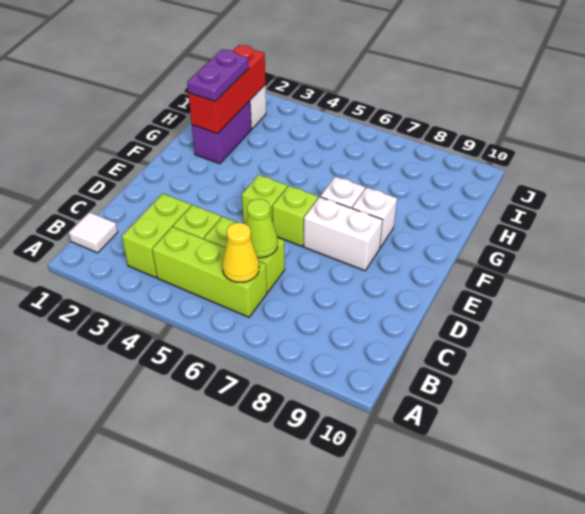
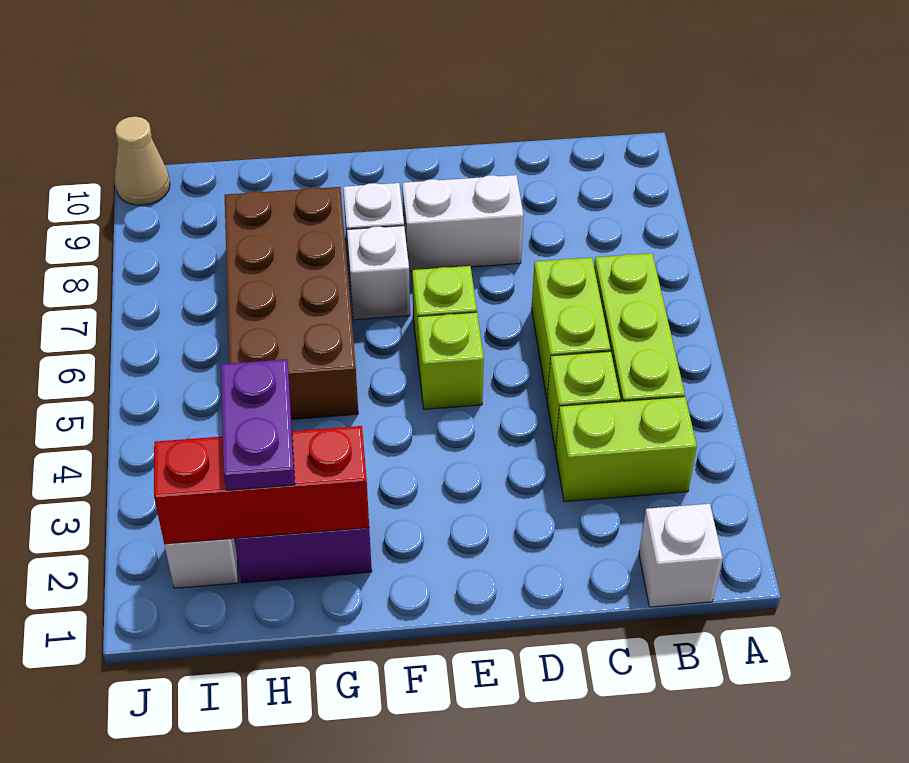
white tile B1 level 1 -> white brick B1 level 1
yellow cone B6 level 2 -> none
lime cone C6 level 2 -> none
white brick E7:E8 level 1 -> white brick D8:E8 level 1
purple plate G2:H2 level 3 -> purple plate H2:H3 level 3
none -> brown brick G5:H8 level 1
none -> tan cone J10 level 1

